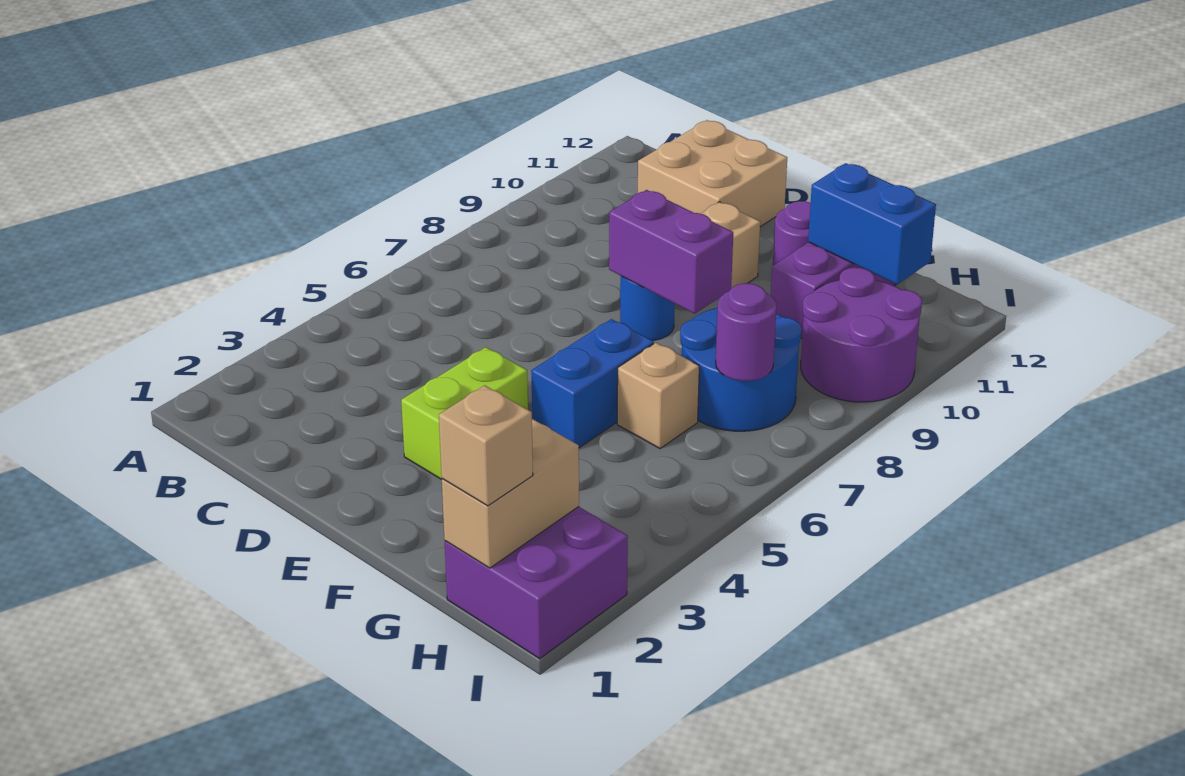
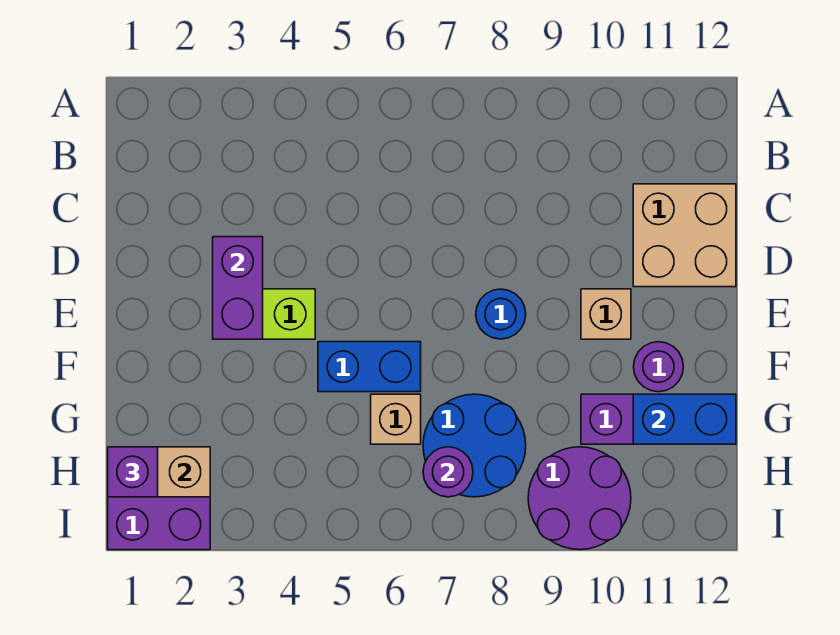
purple brick E8:F8 level 2 -> purple brick D3:E3 level 2
blue brick G11:H11 level 2 -> blue brick G11:G12 level 2
tan brick H1 level 3 -> purple brick H1 level 3

